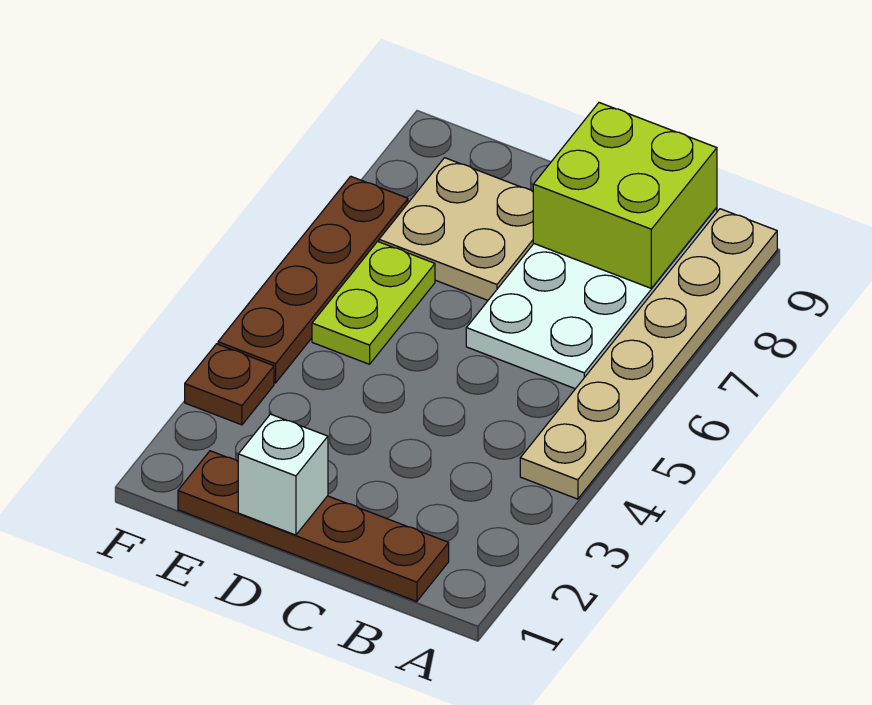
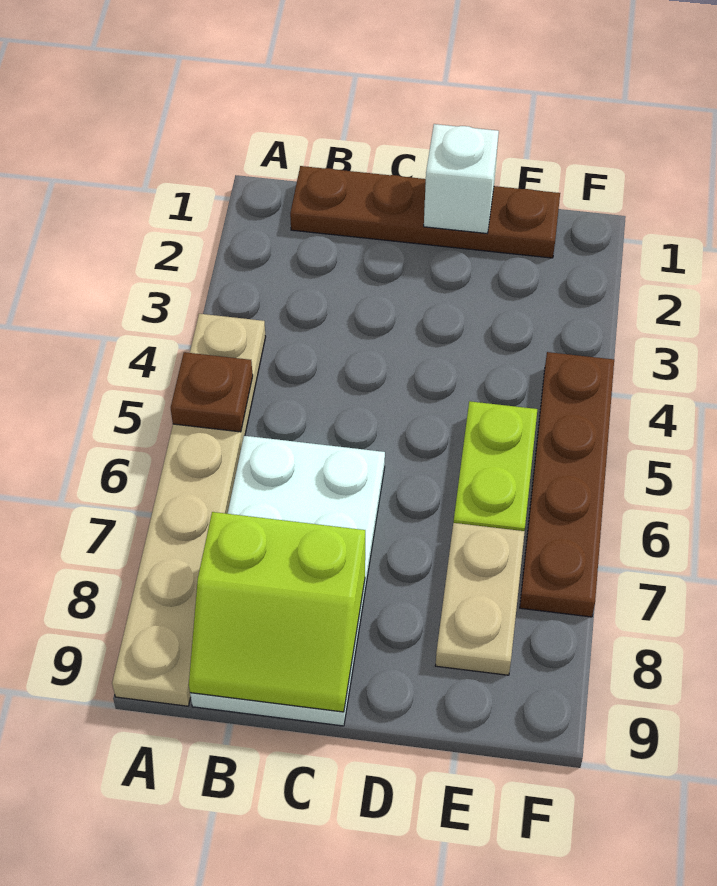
lime brick B8:C9 level 2 -> lime slope B8:C9 level 2 top 8
tan plate D7:E8 level 1 -> tan plate E7:E8 level 1
brown plate F3 level 1 -> brown plate A5 level 2

